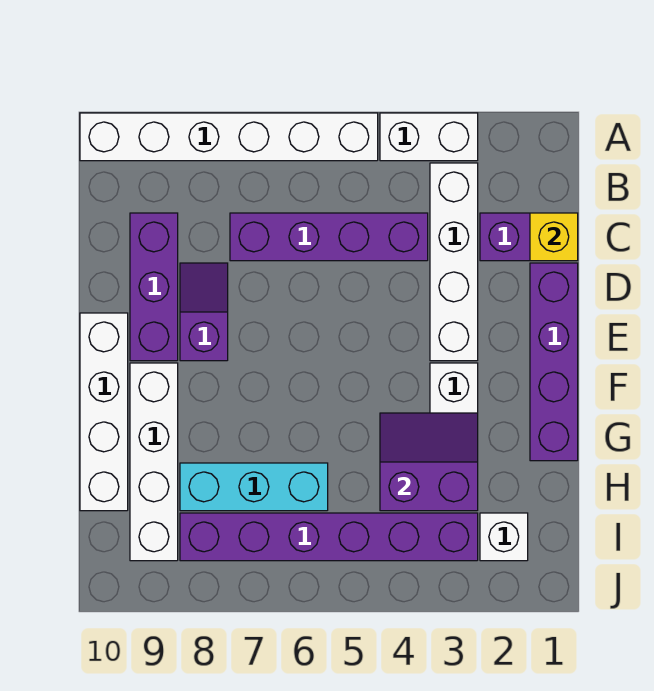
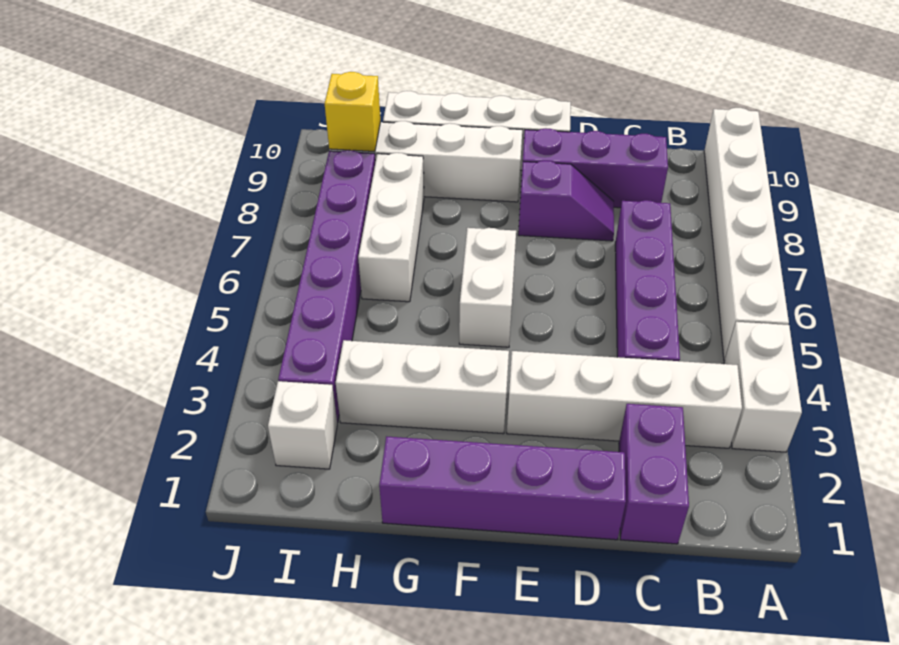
yellow brick C1 level 2 -> yellow brick I9 level 2
none -> white brick F5:F6 level 1
purple slope G3:H4 level 2 top H -> none
cyan brick H6:H8 level 1 -> white brick H6:H8 level 1

